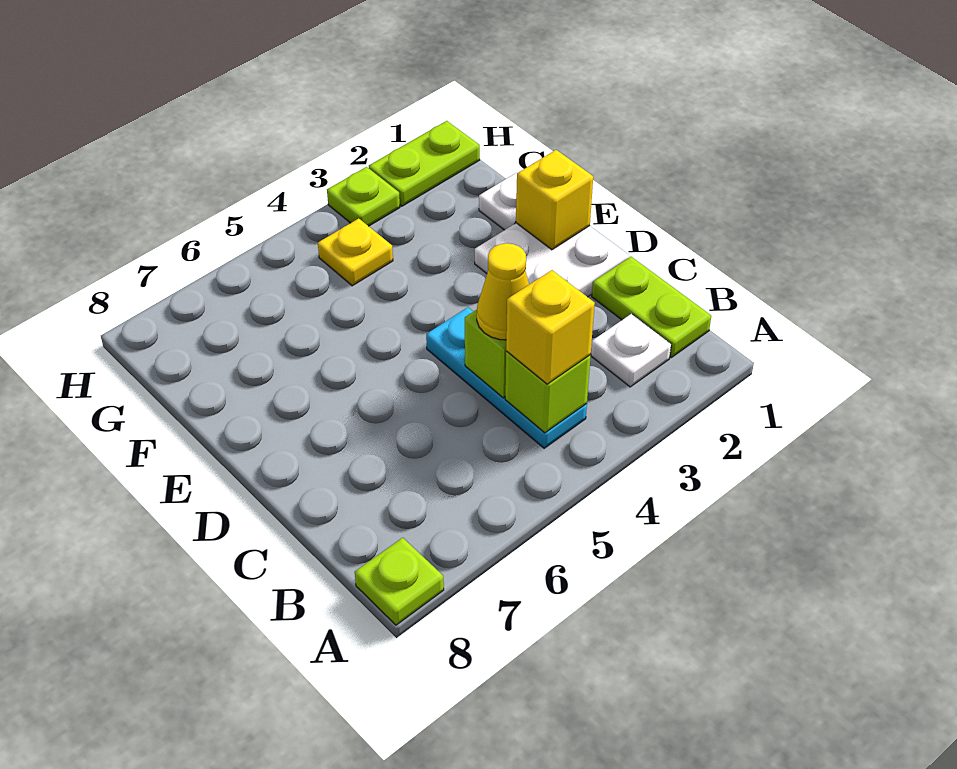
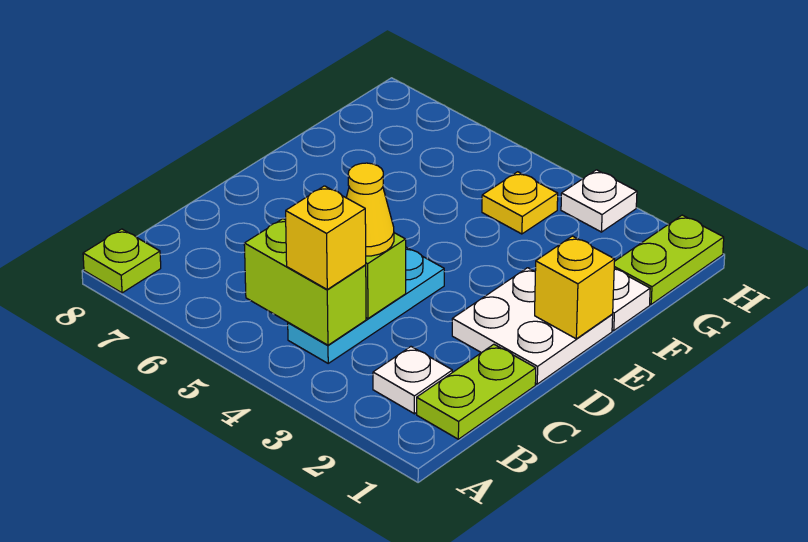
lime brick B4 level 2 -> lime brick B4:B5 level 2
lime plate H1:H2 level 1 -> lime plate G1:H1 level 1
lime plate H3 level 1 -> white plate H3 level 1

